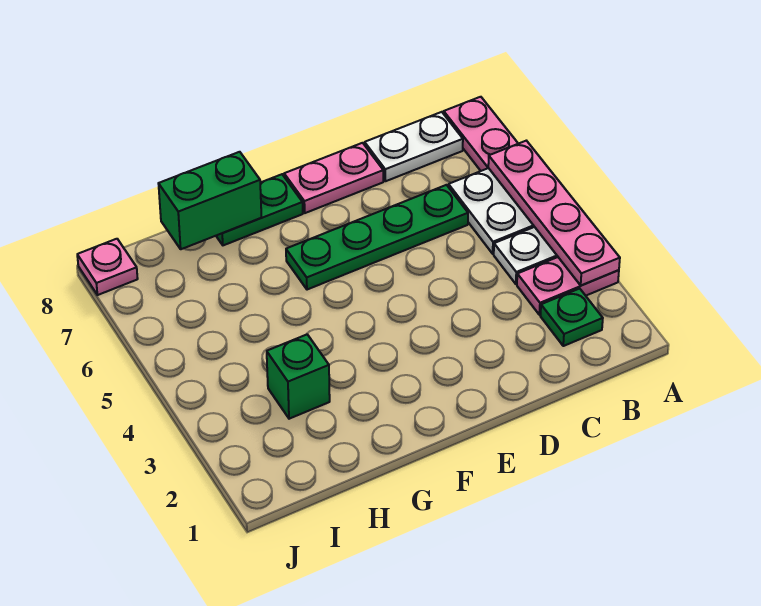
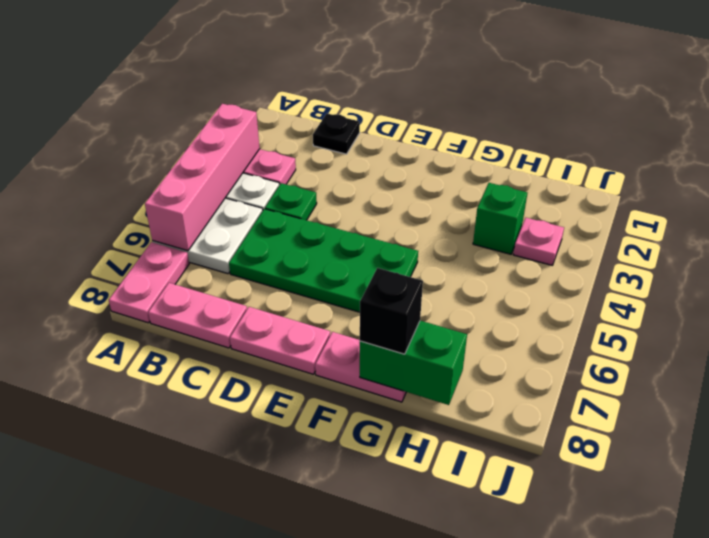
pink plate A3:A6 level 2 -> pink brick A3:A6 level 2
green plate B2 level 1 -> green plate C4 level 1
white plate B8:C8 level 1 -> pink plate B8:C8 level 1
none -> black plate C1 level 1
green plate C6:F6 level 1 -> green plate C5:F6 level 1
green plate F8:G8 level 1 -> pink plate F8:G8 level 1
none -> black brick G8 level 3
pink plate J8 level 1 -> pink plate I3 level 1

